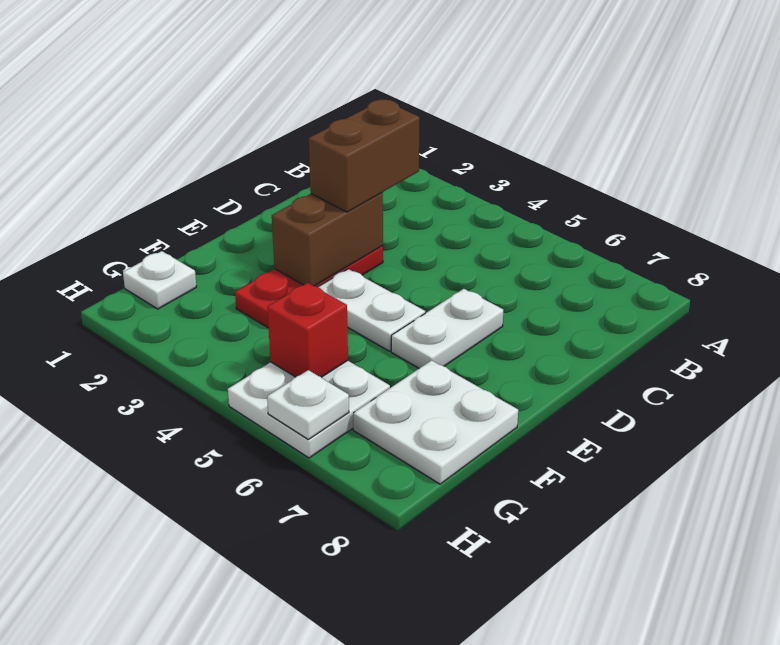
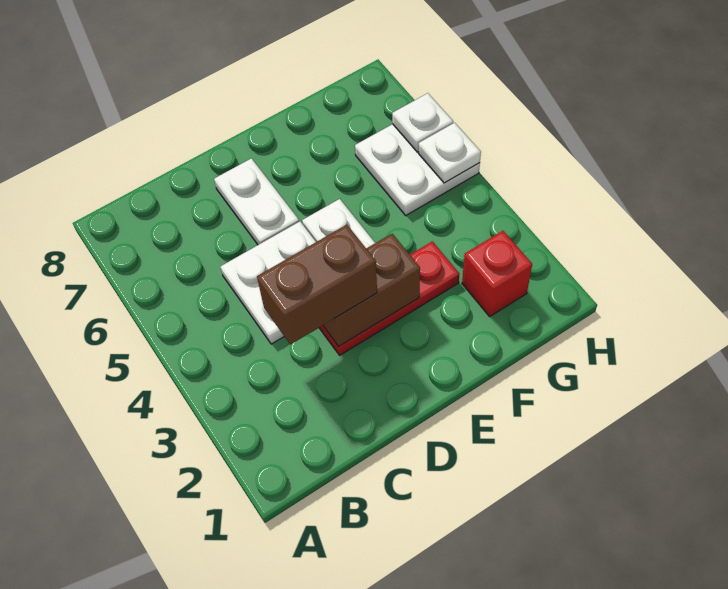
white plate D6:E6 level 1 -> white plate D6:D7 level 1
white plate F7:G8 level 1 -> white plate C4:D5 level 1
white plate G1 level 1 -> white plate H5 level 2
red brick G5 level 2 -> red brick G2 level 1

